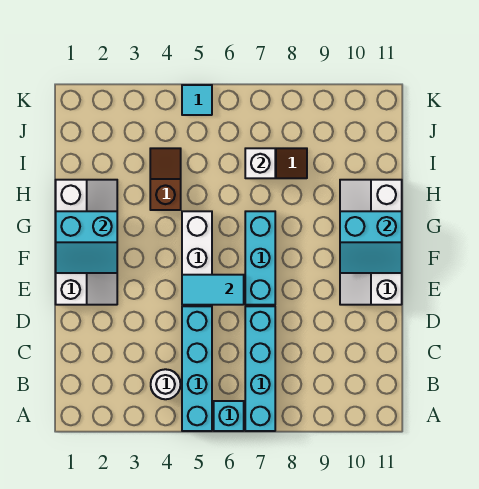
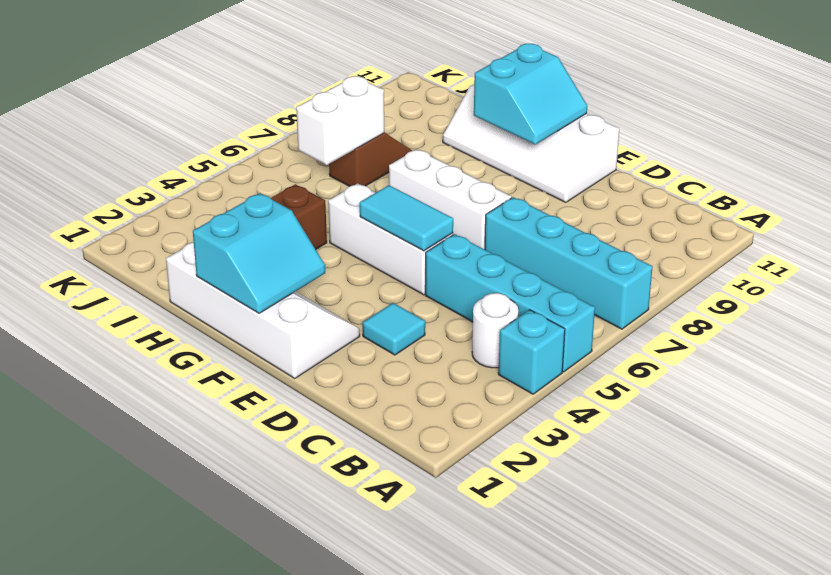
cyan brick A6 level 1 -> cyan brick A4 level 1
cyan tile E5:E6 level 2 -> cyan tile E5:F5 level 2
cyan brick E7:G7 level 1 -> white brick E7:G7 level 1
white brick I7 level 2 -> white brick I6:I7 level 2
cyan tile K5 level 1 -> cyan tile D3 level 1

